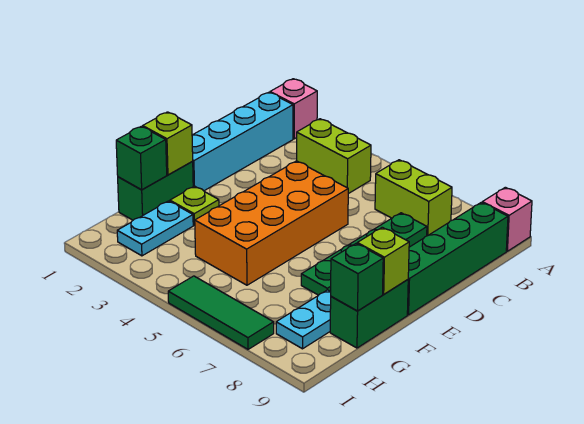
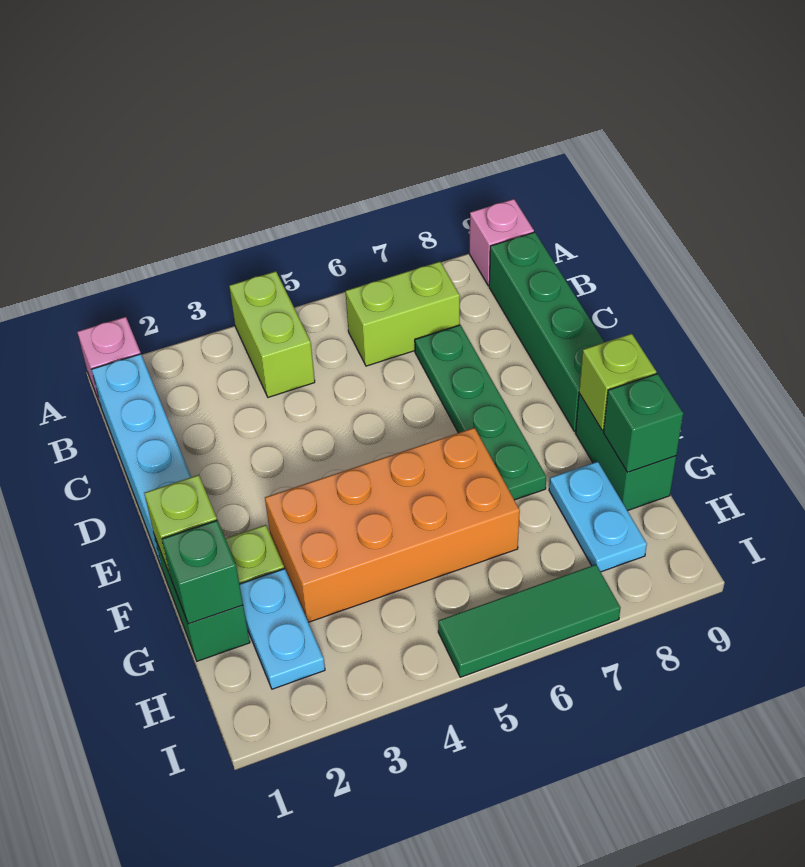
lime brick B3:B4 level 1 -> lime brick A4:B4 level 1
orange brick D4:G5 level 1 -> orange brick F3:G6 level 1

